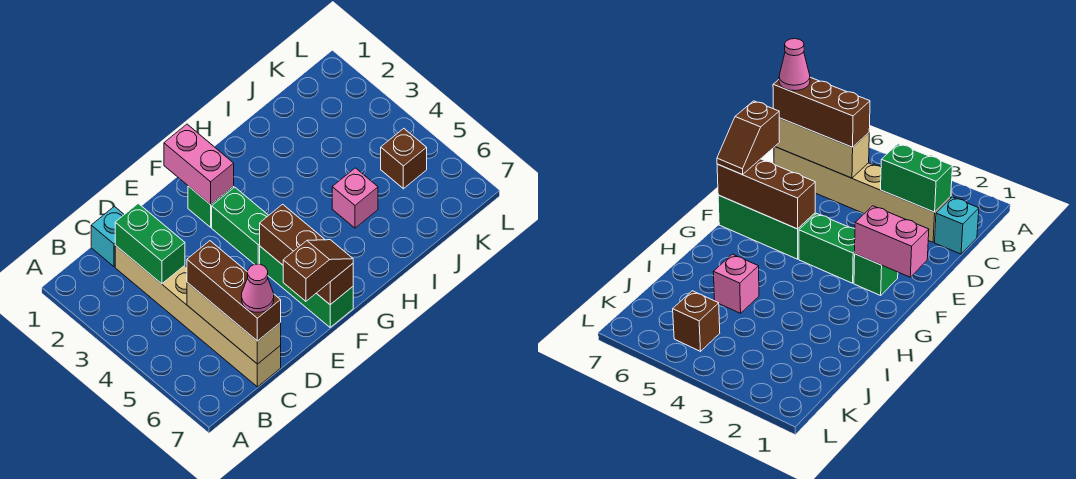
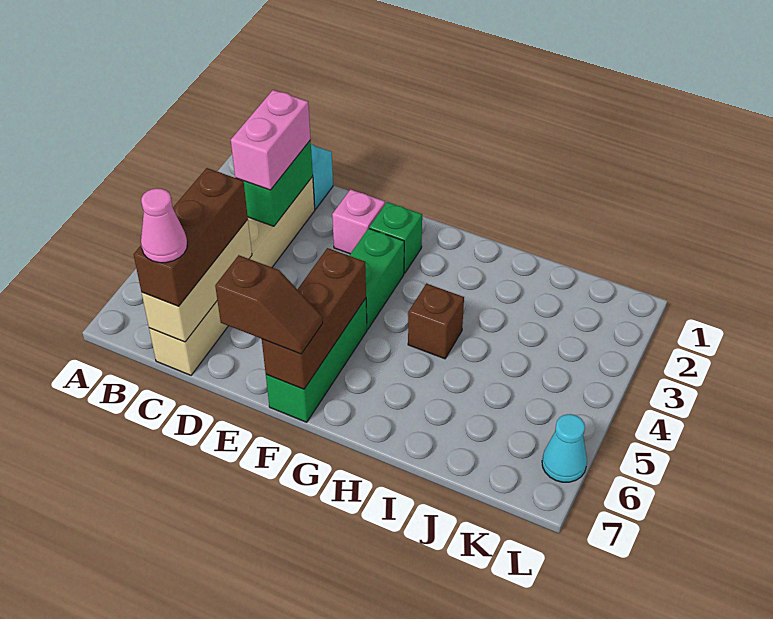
pink brick F1:F2 level 2 -> pink brick C2:C3 level 3
pink brick I5 level 1 -> pink brick E2 level 1
brown brick K5 level 1 -> brown brick H4 level 1
none -> cyan cone L6 level 1

